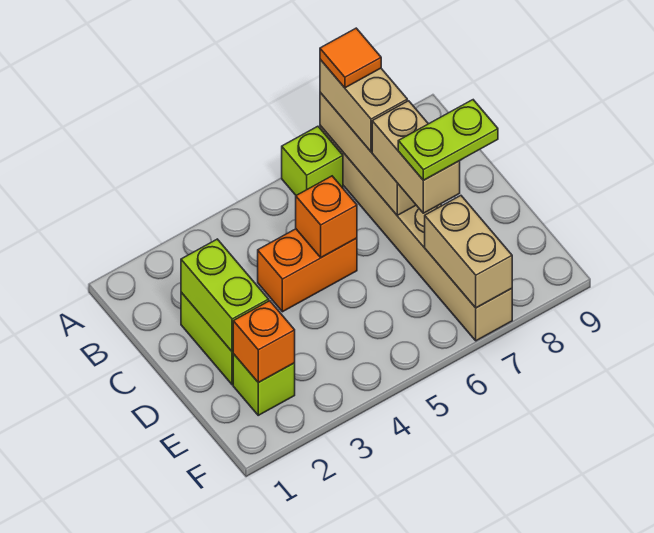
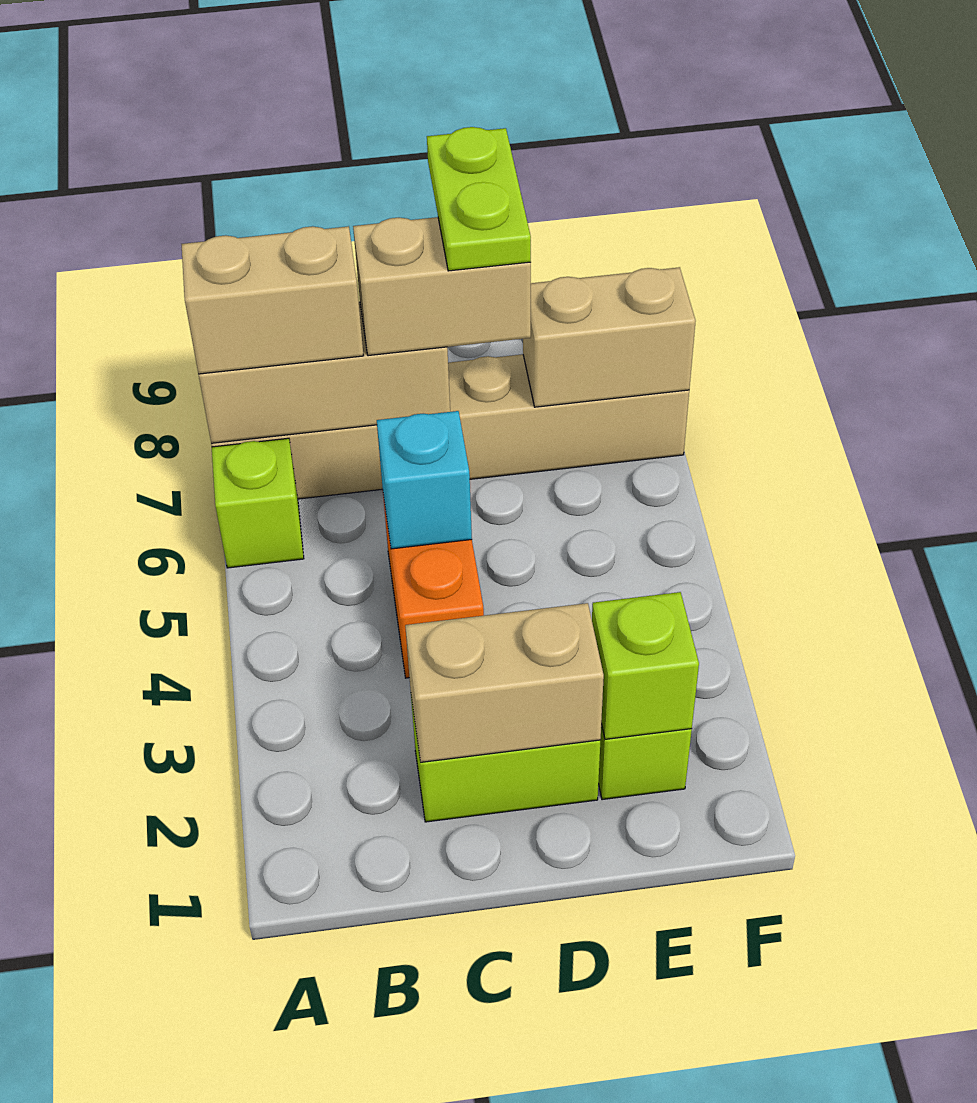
orange tile A7 level 4 -> none
lime brick C2:D2 level 2 -> tan brick C2:D2 level 2
orange brick C5 level 2 -> cyan brick C5 level 2
orange brick E2 level 2 -> lime brick E2 level 2

